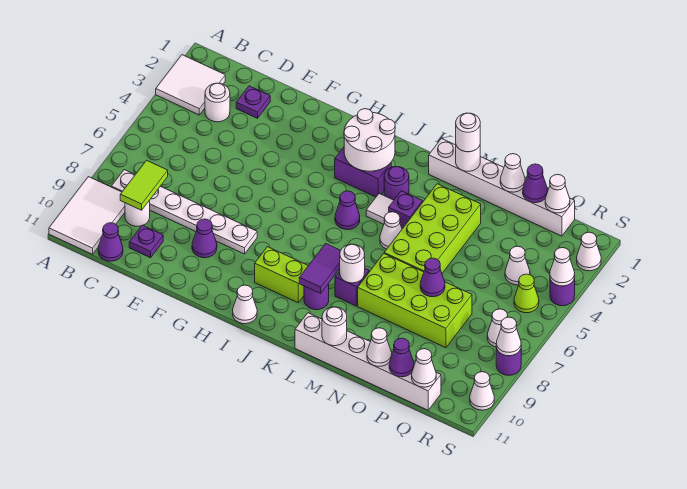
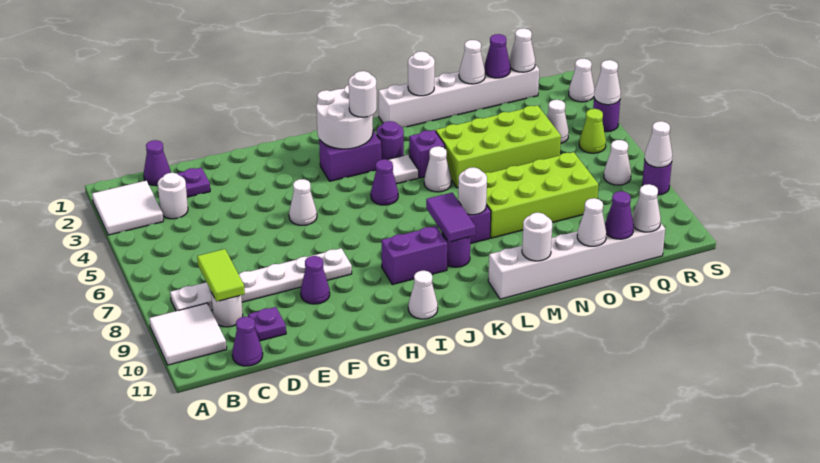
white tile A9:B11 level 1 -> white tile A9:B10 level 1
lime brick I9:J9 level 1 -> purple brick I9:J9 level 1
white round brick M1 level 3 -> white round brick J3 level 3
lime brick M3:N6 level 1 -> lime brick M4:P5 level 1
purple cone O7 level 2 -> purple cone C1 level 1
white cone S10 level 1 -> white cone G5 level 1

